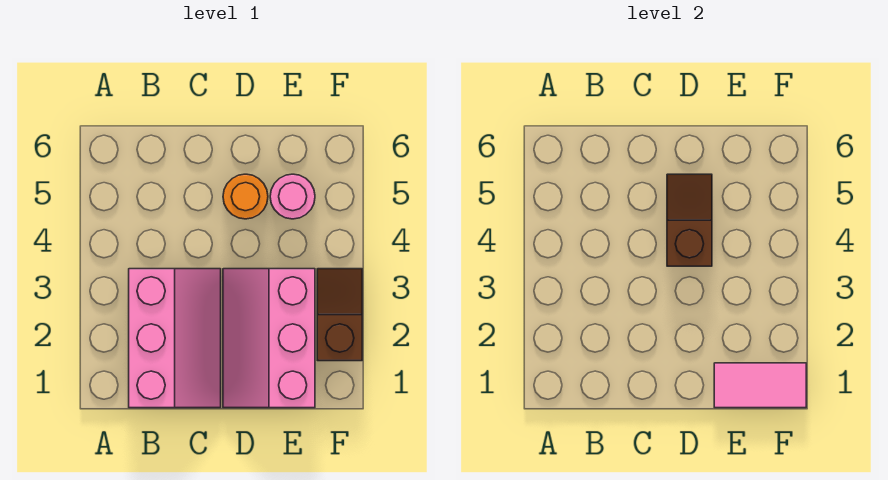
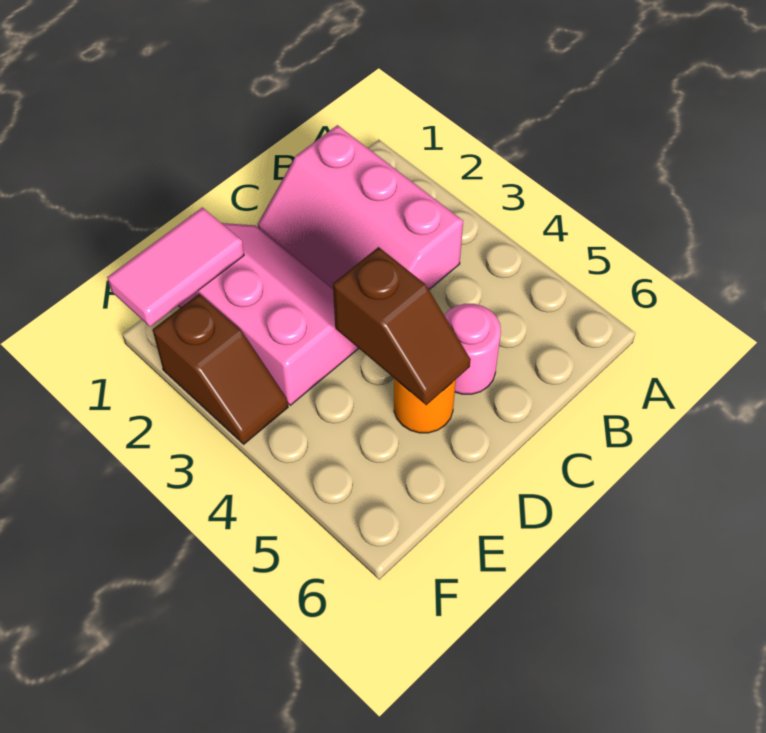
pink round brick E5 level 1 -> pink round brick C5 level 1

